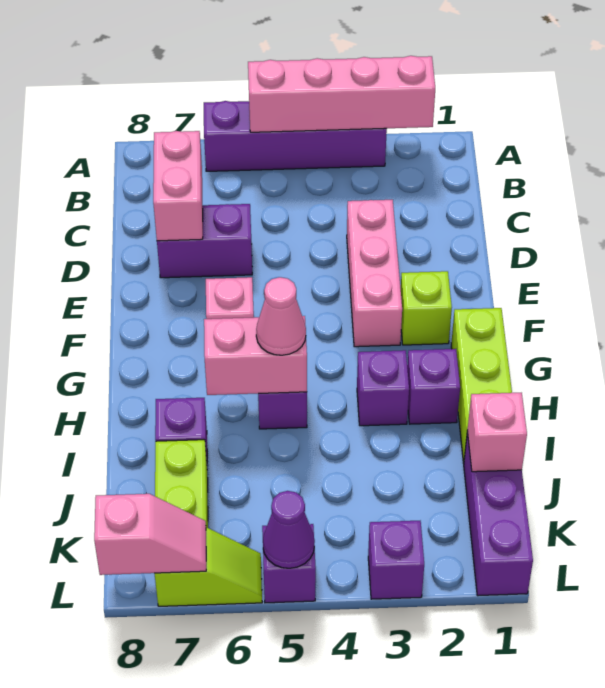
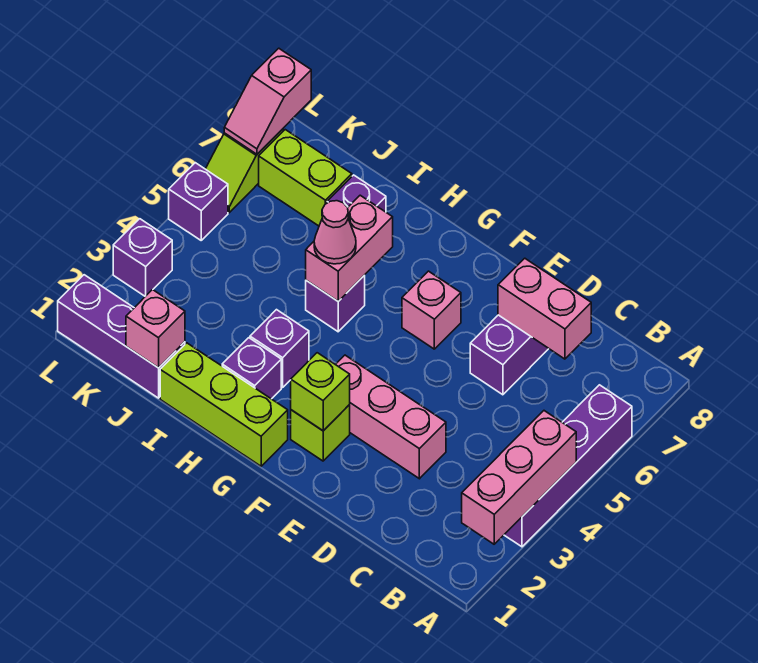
pink brick A2:A5 level 2 -> pink brick A2:A4 level 2
none -> lime brick F2 level 2
purple cone L5 level 2 -> none

